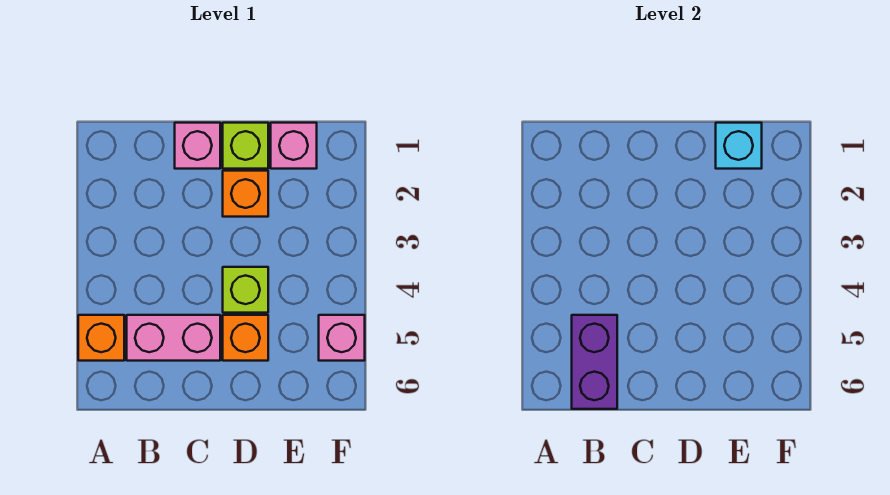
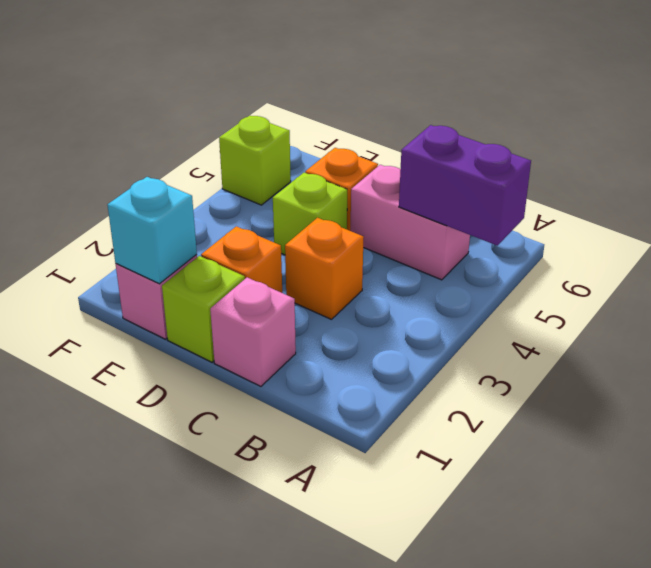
orange brick A5 level 1 -> orange brick C3 level 1
purple brick B5:B6 level 2 -> purple brick A5:B5 level 2
pink brick F5 level 1 -> lime brick F5 level 1

